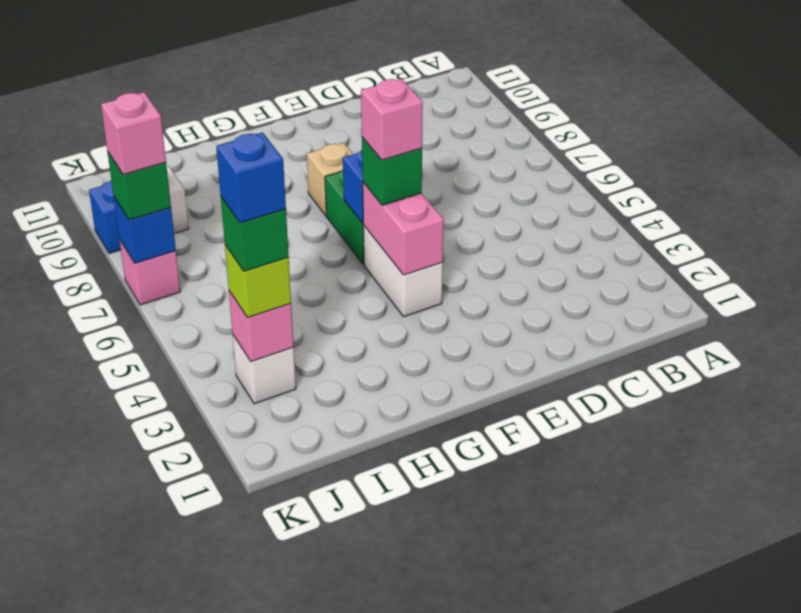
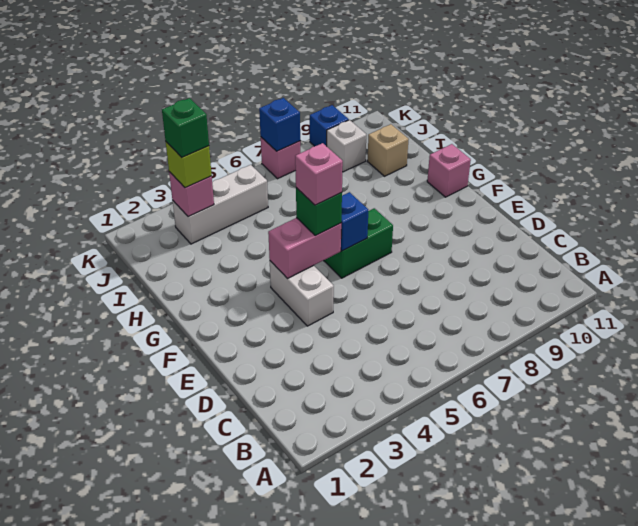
white brick F4:F5 level 1 -> white brick E4:F4 level 1
tan brick F8 level 1 -> tan brick I10 level 1
white brick J3 level 1 -> white brick J3:J5 level 1
blue brick J3 level 5 -> none
green brick K7 level 3 -> none
pink brick K7 level 4 -> pink brick G11 level 1

